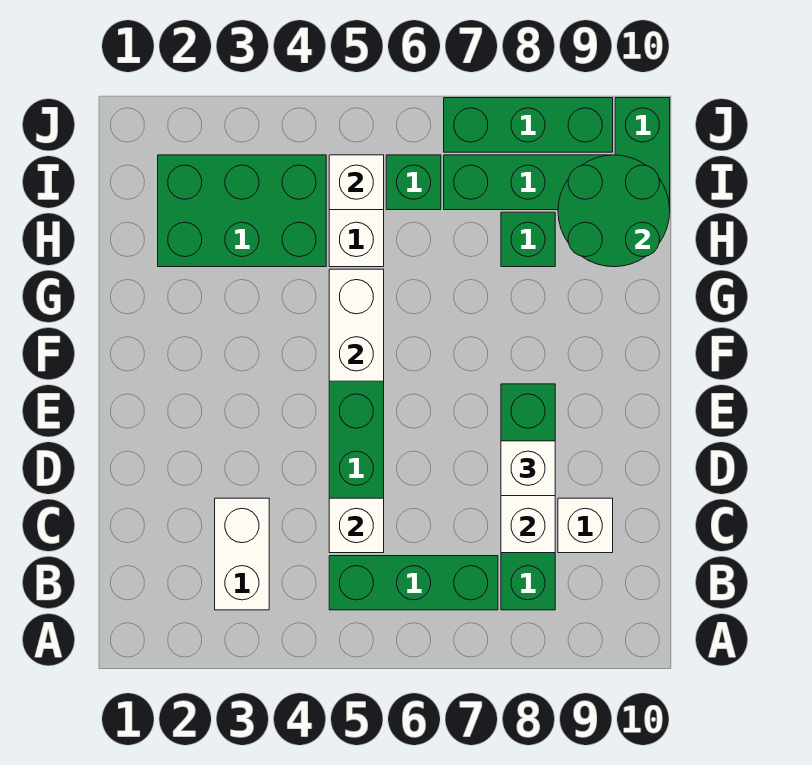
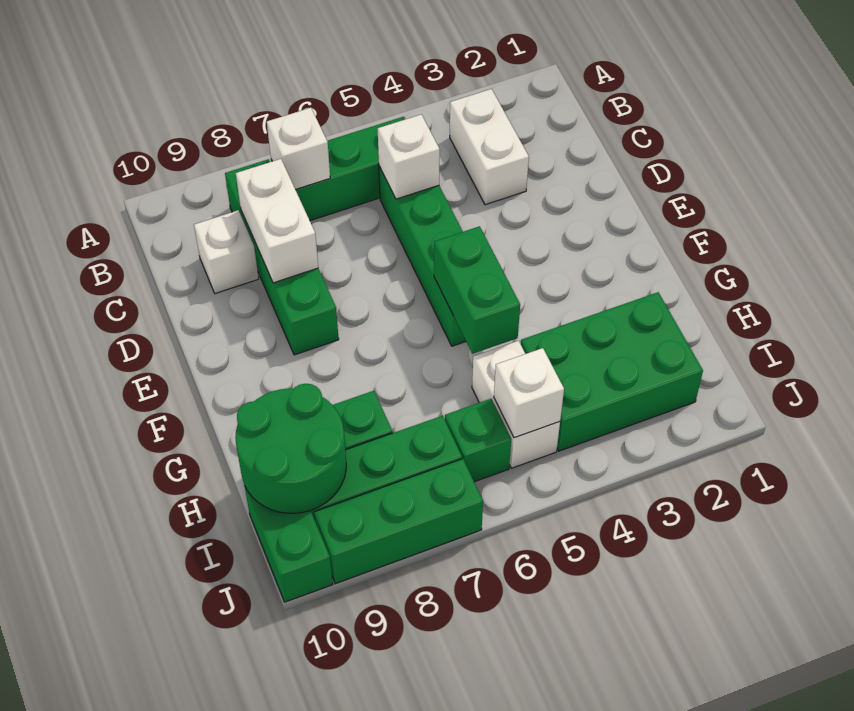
white brick D8 level 3 -> white brick B7 level 2
white brick F5:G5 level 2 -> green brick F5:G5 level 2

